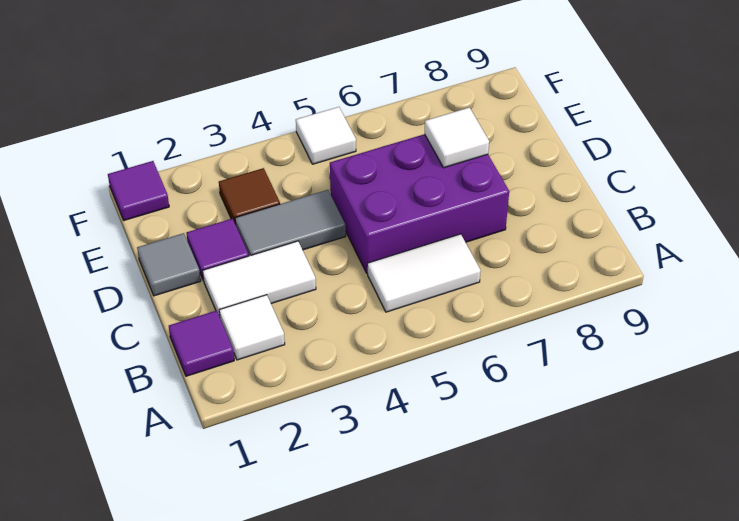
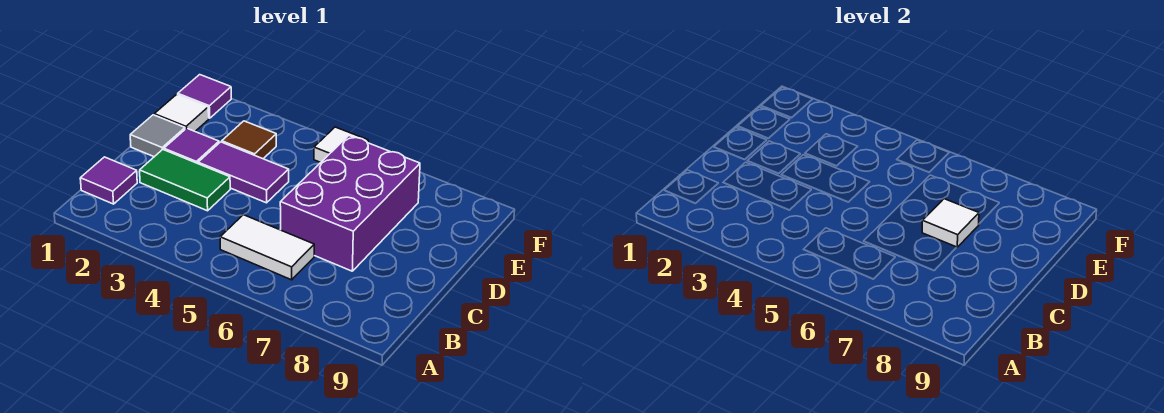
white tile B2 level 1 -> white tile E1 level 1
white tile C2:C3 level 1 -> green tile C2:C3 level 1
purple brick C5:D7 level 1 -> purple brick C6:E7 level 1
grey tile D3:D4 level 1 -> purple tile D3:D4 level 1

